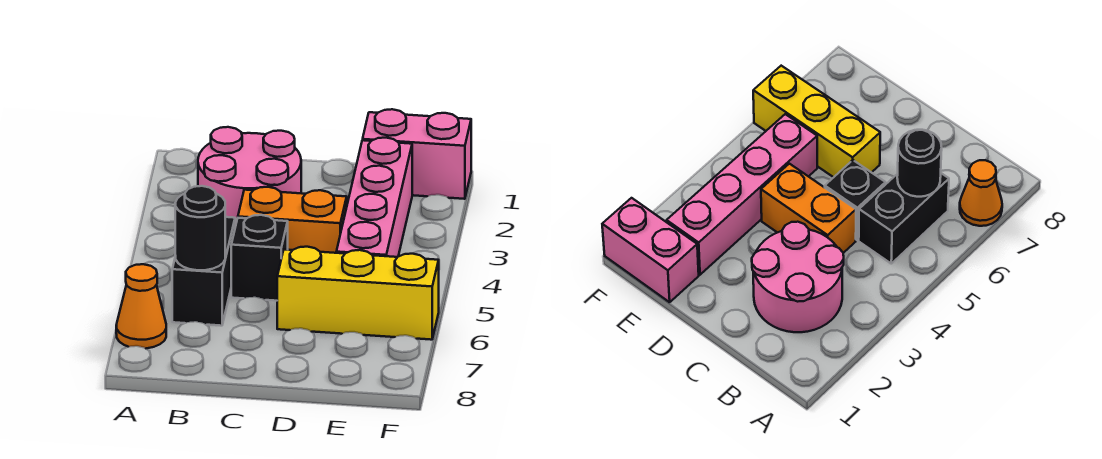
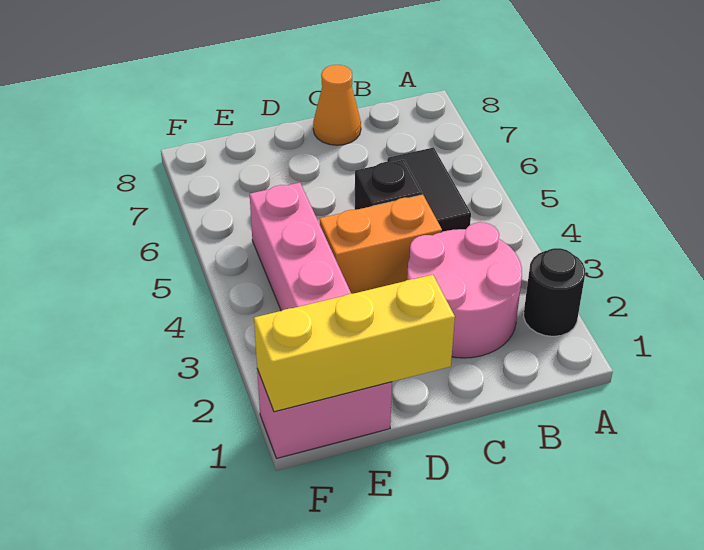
orange cone A7 level 1 -> orange cone C8 level 1
black brick B5:B6 level 1 -> black tile B5:B6 level 1
black round brick B6 level 2 -> black round brick A2 level 1
yellow brick D6:F6 level 1 -> yellow brick D1:F1 level 2

